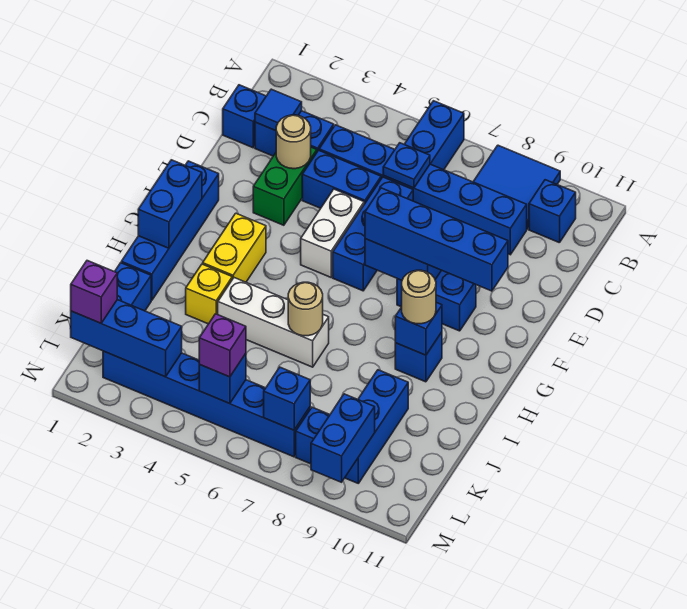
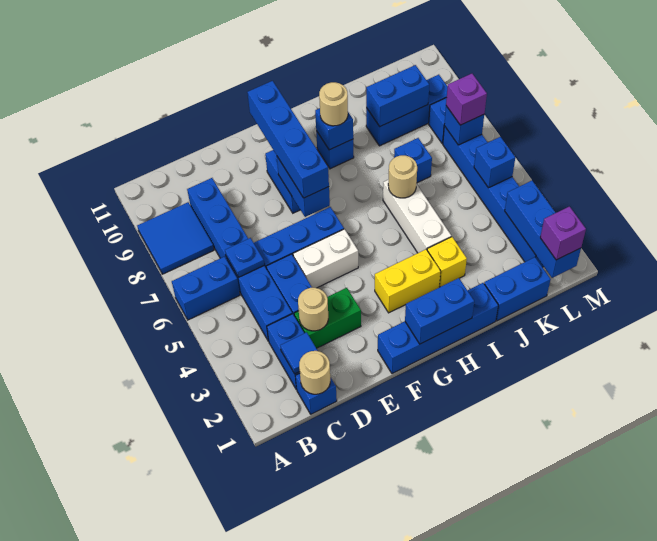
blue brick B10 level 1 -> blue brick J7 level 1
none -> tan round brick C1 level 2
purple brick L5 level 3 -> purple brick L7 level 3
blue brick L9:M9 level 2 -> blue brick J9:K9 level 2

